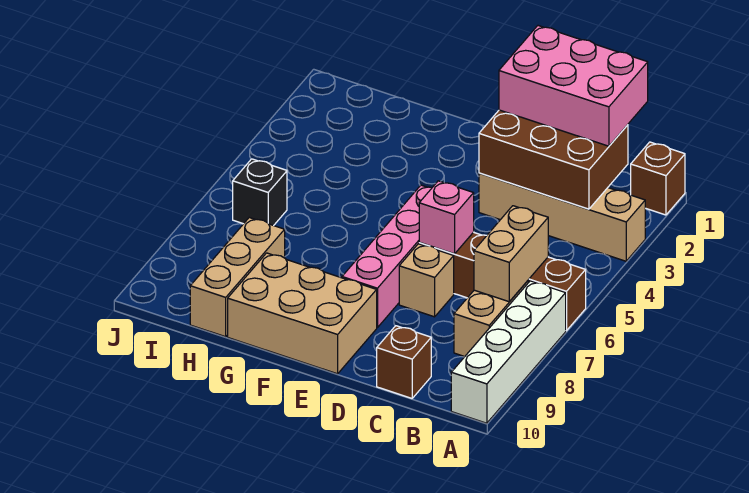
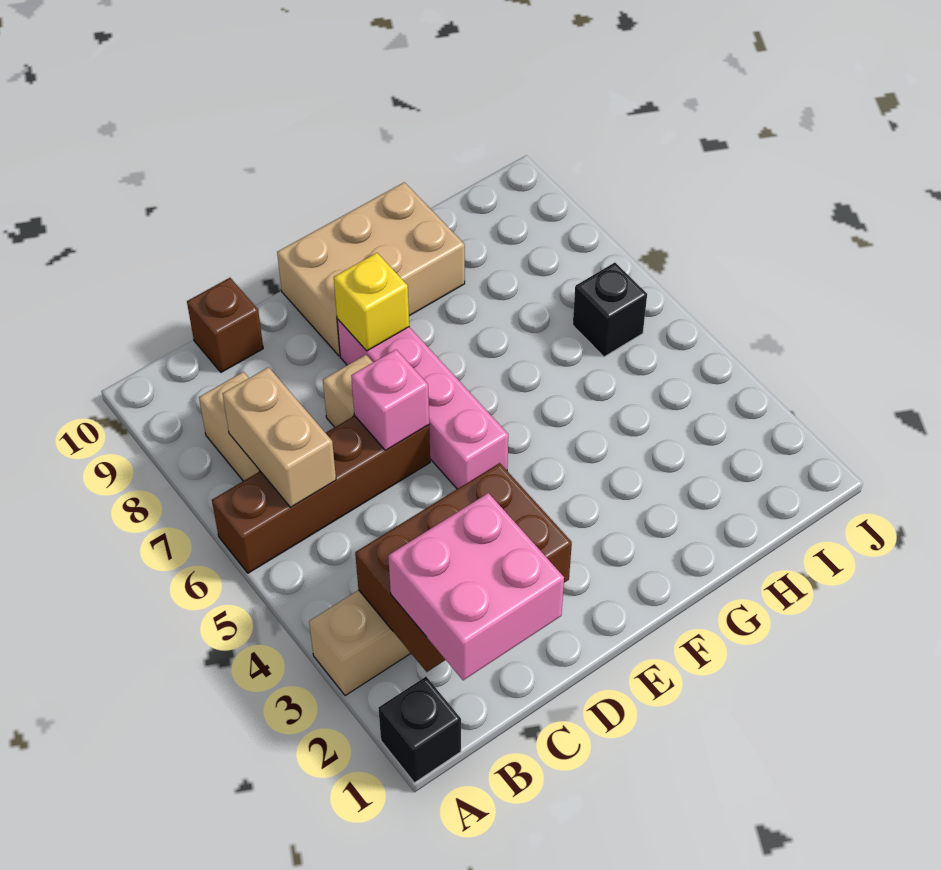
brown brick A1 level 1 -> black brick A1 level 1
white brick A7:A10 level 1 -> none
pink brick B1:D2 level 3 -> pink brick B1:C2 level 3
none -> yellow brick E8 level 2
tan brick H8:H10 level 1 -> none

